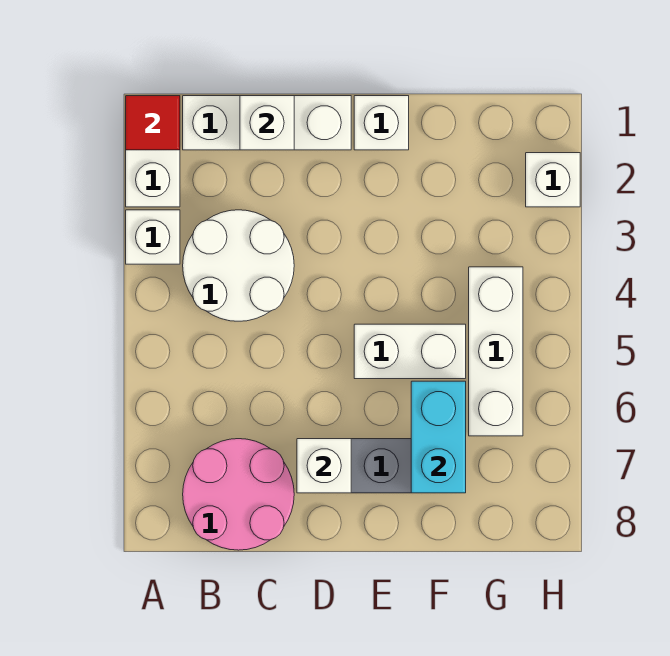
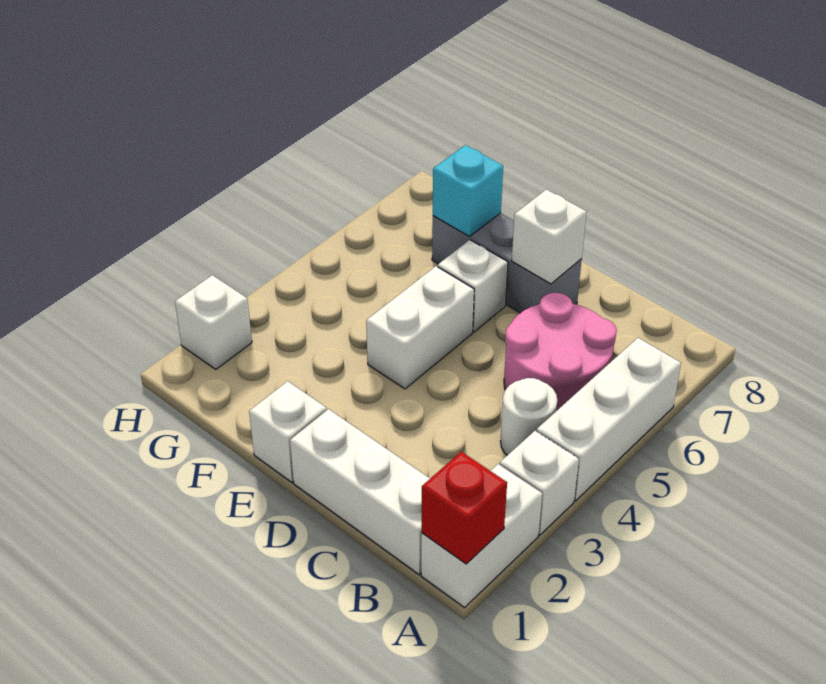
red tile A1 level 2 -> red brick A1 level 2
white round brick B3:C4 level 1 -> white round brick B4 level 1
pink round brick B7:C8 level 1 -> pink round brick B5:C6 level 1
white brick C1 level 2 -> white brick E6 level 1
white brick E5:F5 level 1 -> white brick E4:E5 level 1
cyan brick F6:F7 level 2 -> cyan brick F7 level 2
white brick G4:G6 level 1 -> white brick A4:A6 level 1

